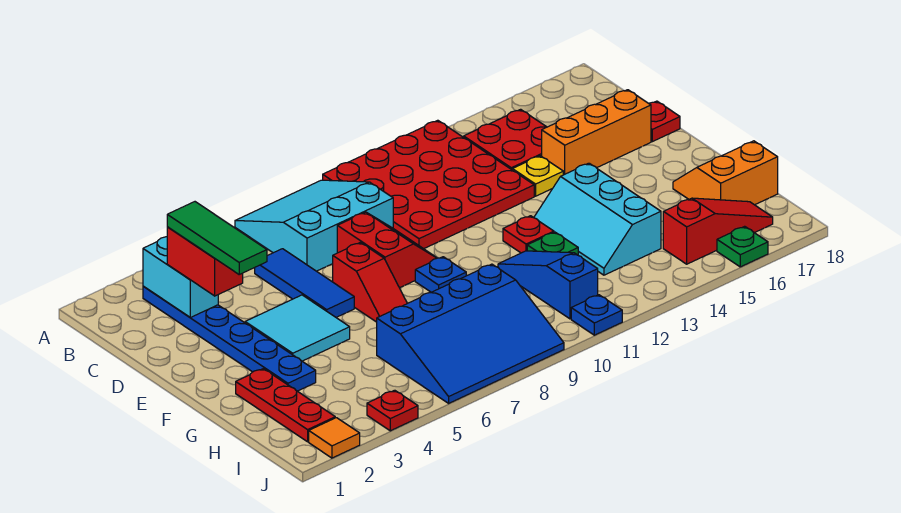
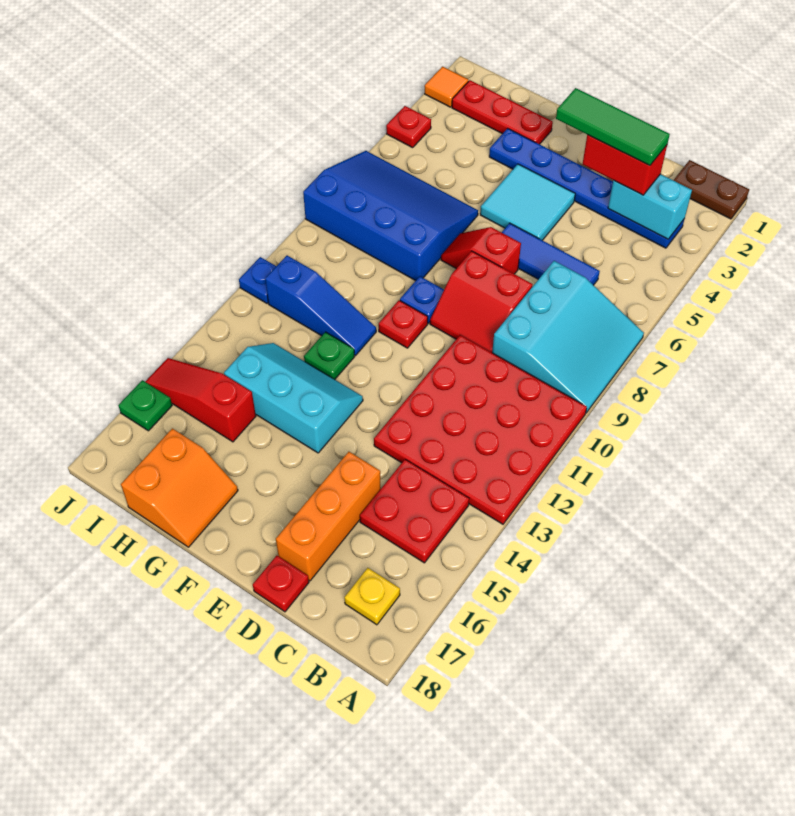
none -> brown plate A1:B1 level 1
yellow plate D14 level 1 -> yellow plate B17 level 1
red plate F12 level 1 -> red plate F10 level 1
blue slope H6:J9 level 1 top H -> blue slope G6:J8 level 1 top 8
red slope I15:I17 level 1 top 15 -> red slope H15:J15 level 1 top H

